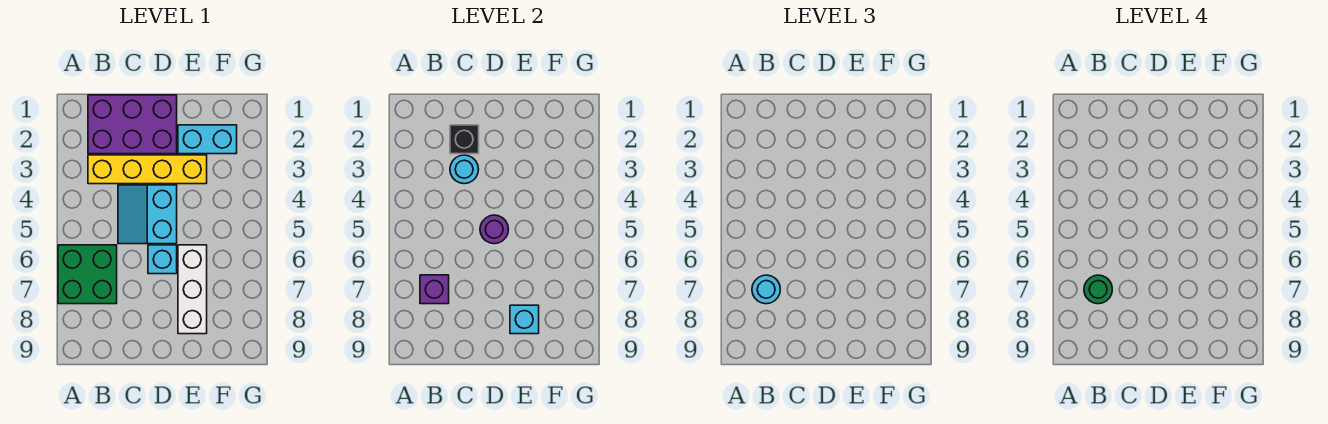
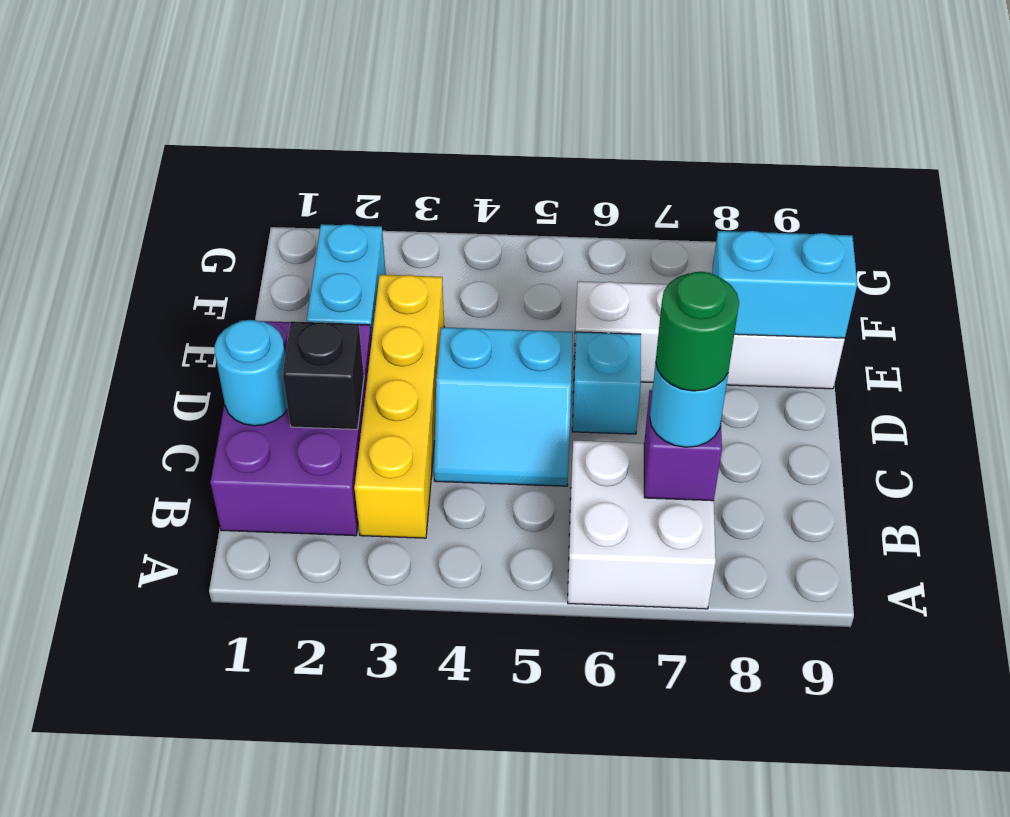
green brick A6:B7 level 1 -> white brick A6:B7 level 1
cyan round brick C3 level 2 -> cyan round brick C1 level 2
purple round brick D5 level 2 -> none
white brick E6:E8 level 1 -> white brick E6:E9 level 1
cyan brick E8 level 2 -> cyan brick E8:E9 level 2

